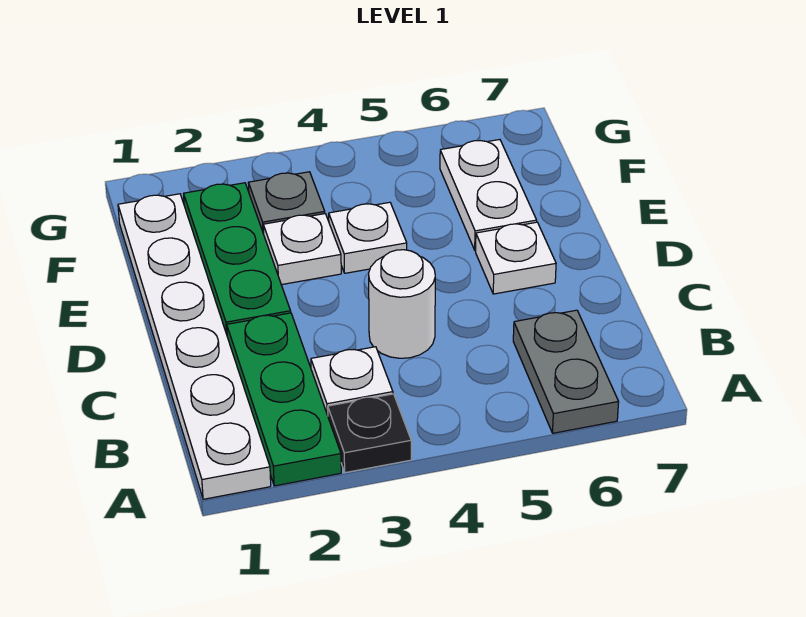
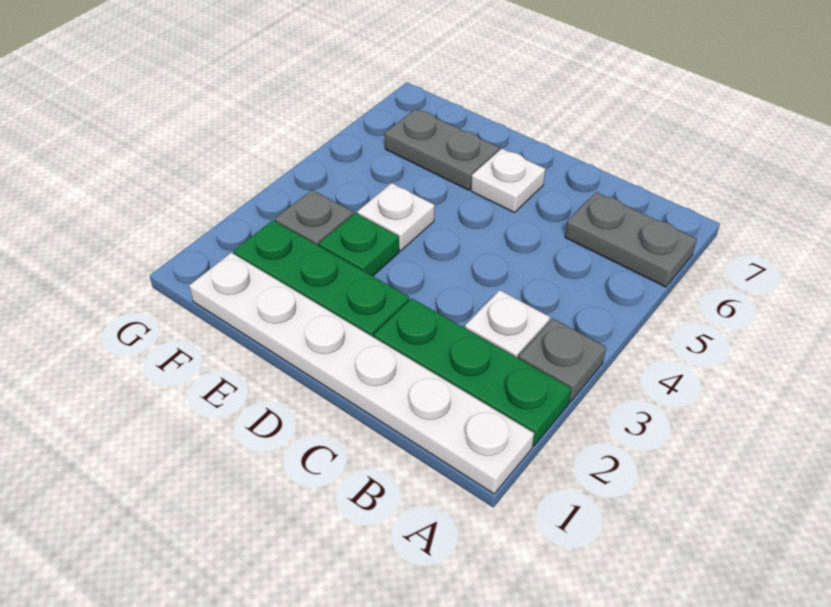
black plate A3 level 1 -> grey plate A3 level 1
white round brick C4 level 1 -> none
white plate E3 level 1 -> green plate E3 level 1
white plate E6:F6 level 1 -> grey plate E6:F6 level 1

